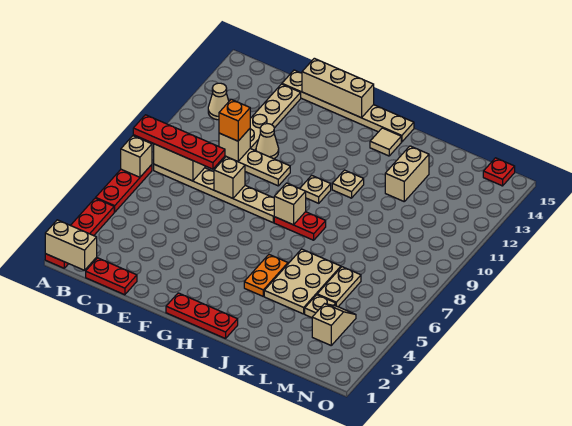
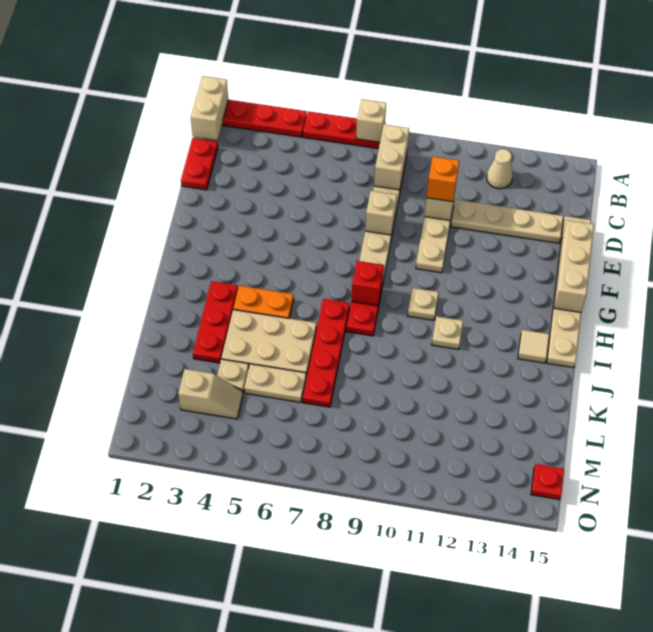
red plate A8:D8 level 3 -> red plate I7:L7 level 1
tan cone E11 level 1 -> none
red plate G1:I1 level 1 -> red plate I3:K3 level 1
tan brick H8 level 2 -> red brick H8 level 2
tan brick K12:K13 level 1 -> none

